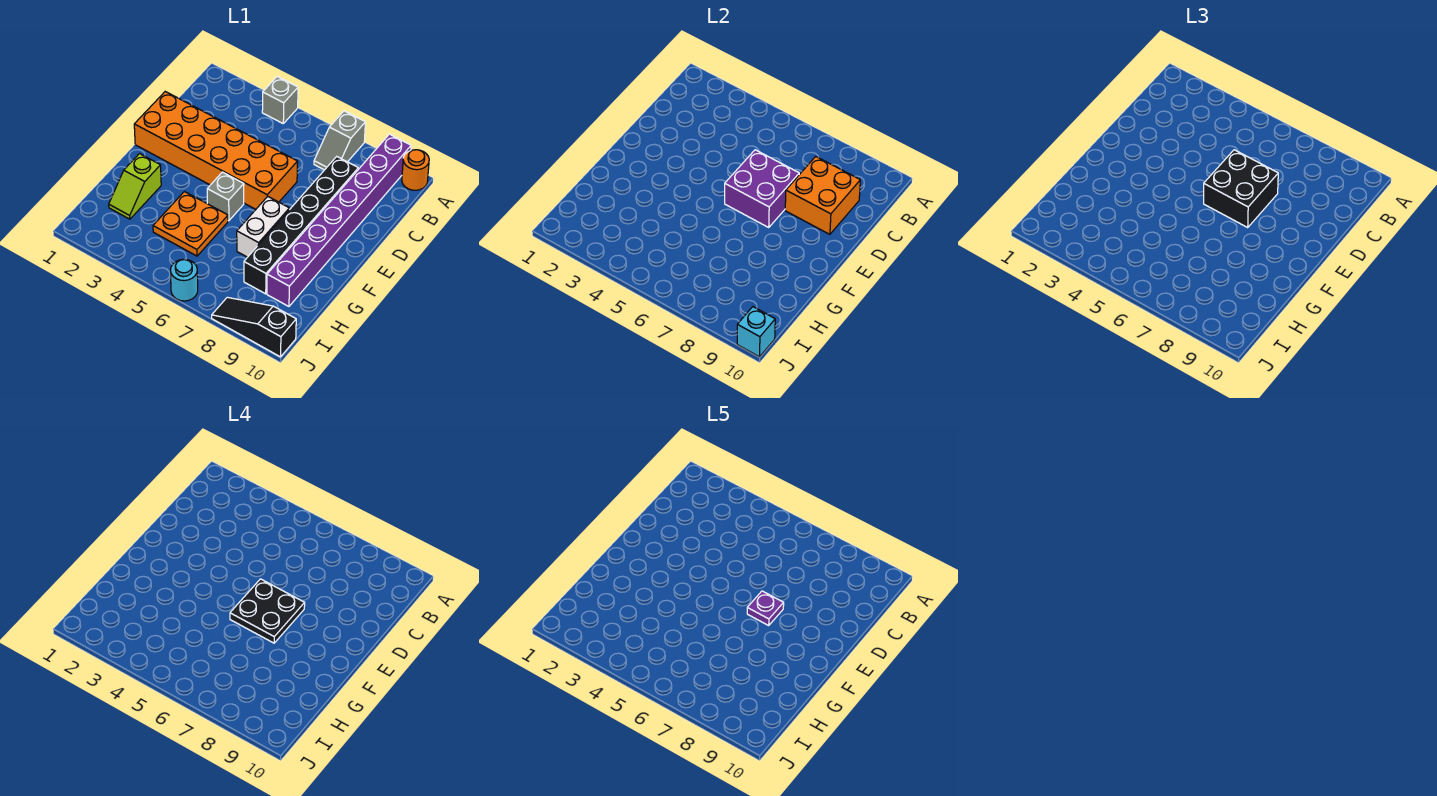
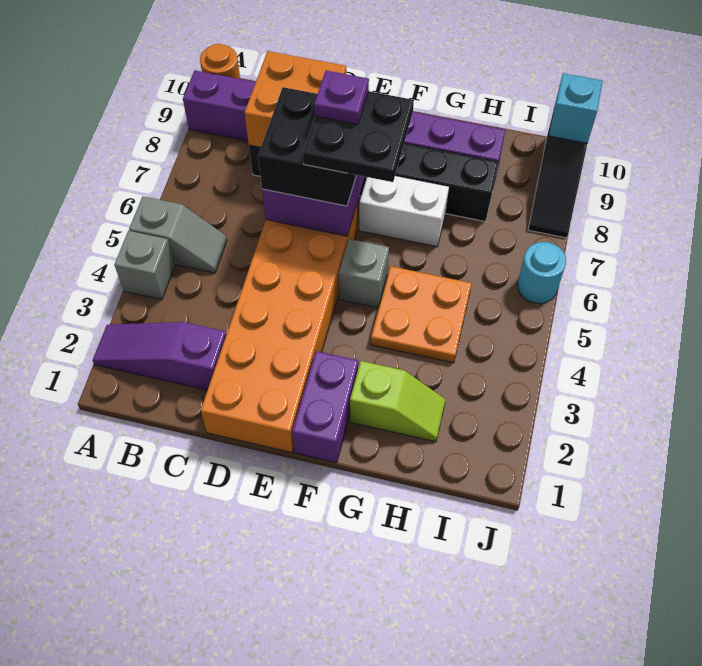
none -> purple slope A2:C2 level 1 top C
grey slope A7:B7 level 1 top A -> grey slope A5:B5 level 1 top A
none -> purple brick F1:F2 level 1

